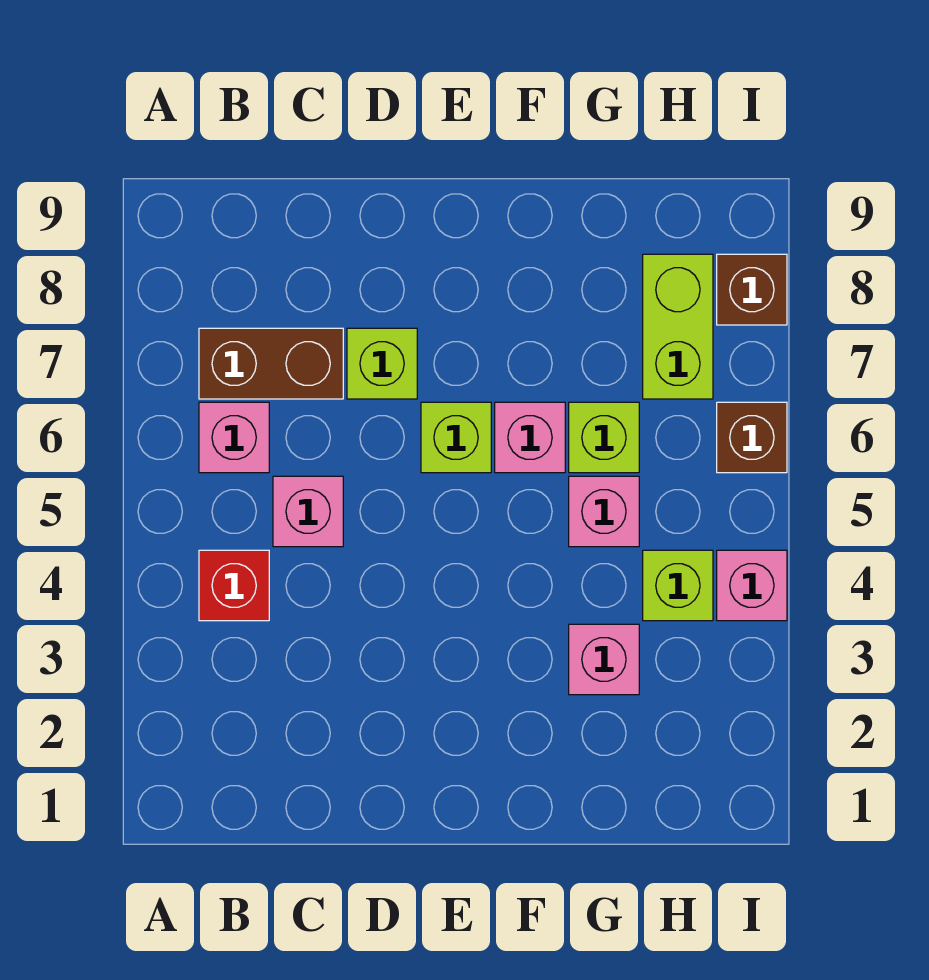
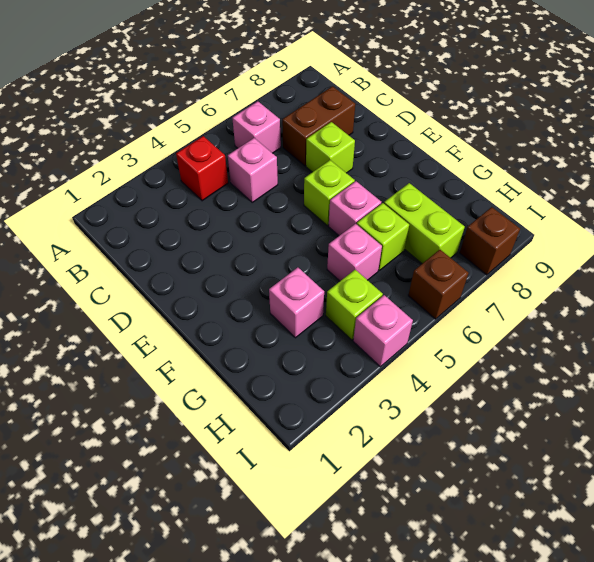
brown brick B7:C7 level 1 -> brown brick C7:C8 level 1
lime brick H7:H8 level 1 -> lime brick G7:H7 level 1

